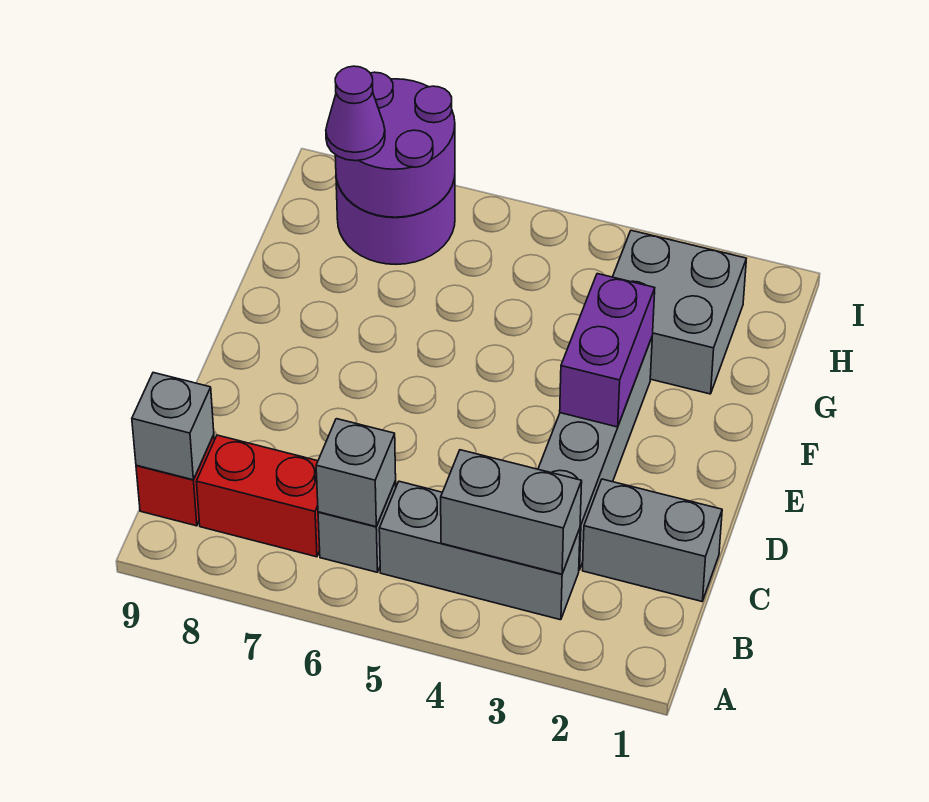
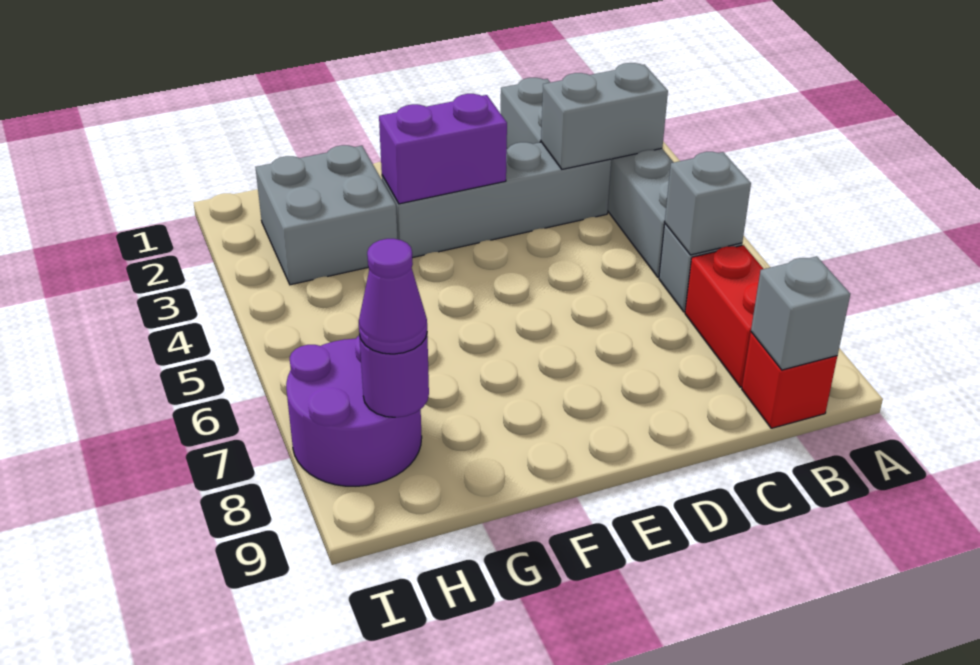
grey brick B3:B4 level 2 -> grey brick B3:C3 level 2
purple round brick H7:I8 level 2 -> purple round brick H8 level 2

